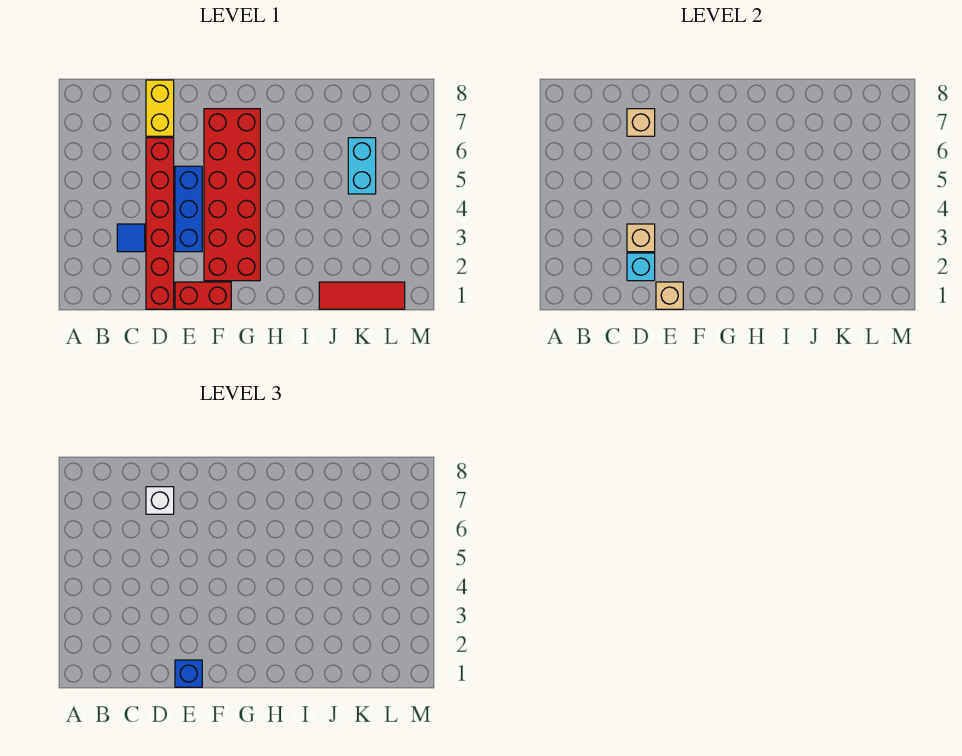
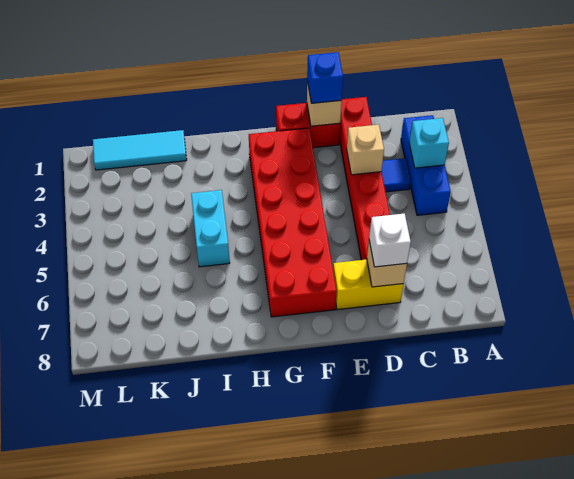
cyan brick D2 level 2 -> cyan brick B3 level 2
yellow brick D7:D8 level 1 -> yellow brick D7:E7 level 1
blue brick E3:E5 level 1 -> blue brick B2:B4 level 1
red tile J1:L1 level 1 -> cyan tile J1:L1 level 1
cyan brick K5:K6 level 1 -> cyan brick I4:I5 level 1

